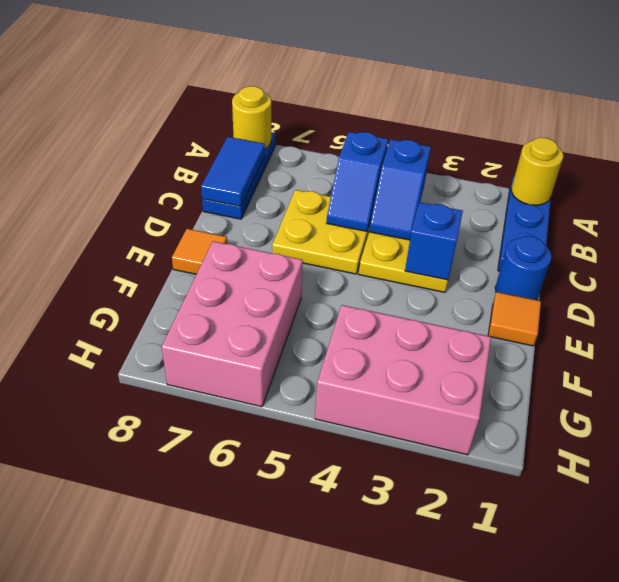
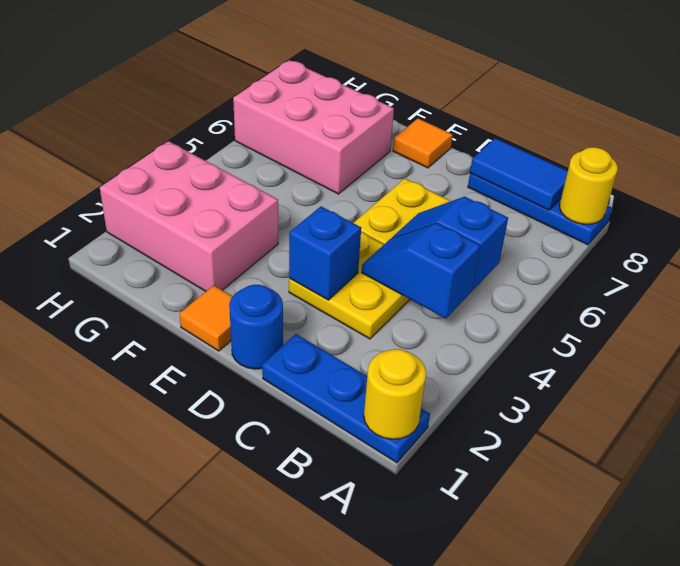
pink brick G2:H4 level 1 -> pink brick F2:H3 level 1

